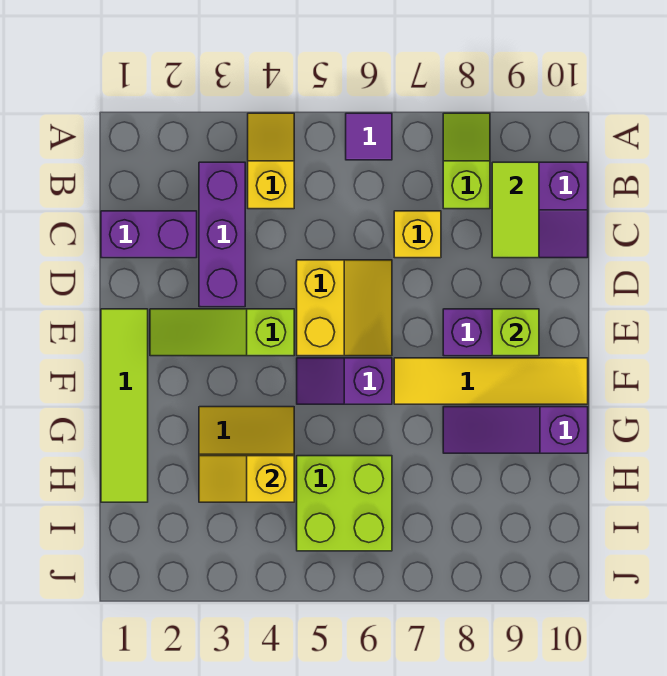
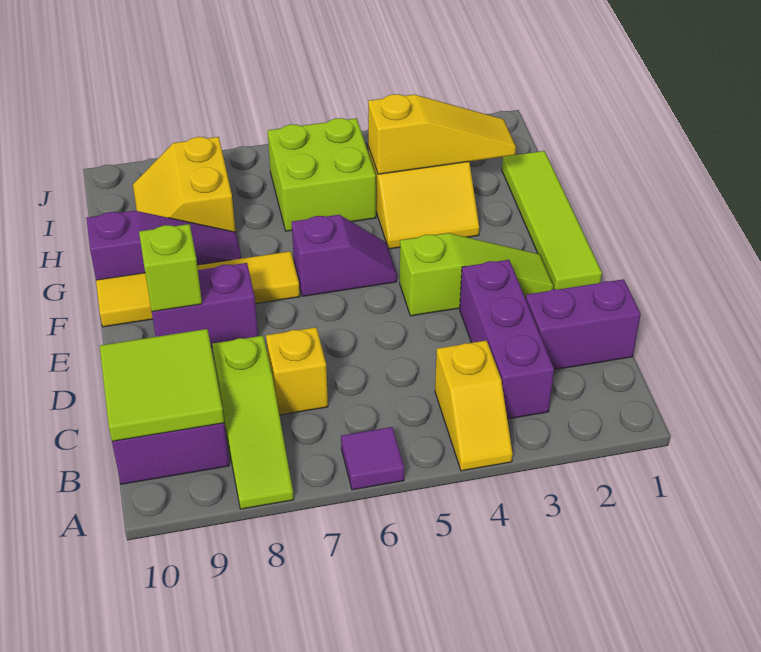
lime slope A8:B8 level 1 top B -> lime slope A8:C8 level 1 top C
lime tile B9:C9 level 2 -> lime tile B9:C10 level 2
yellow slope D5:E6 level 1 top 5 -> yellow slope H8:I9 level 1 top 8
yellow slope H3:H4 level 2 top 4 -> yellow slope H2:H4 level 2 top 4

